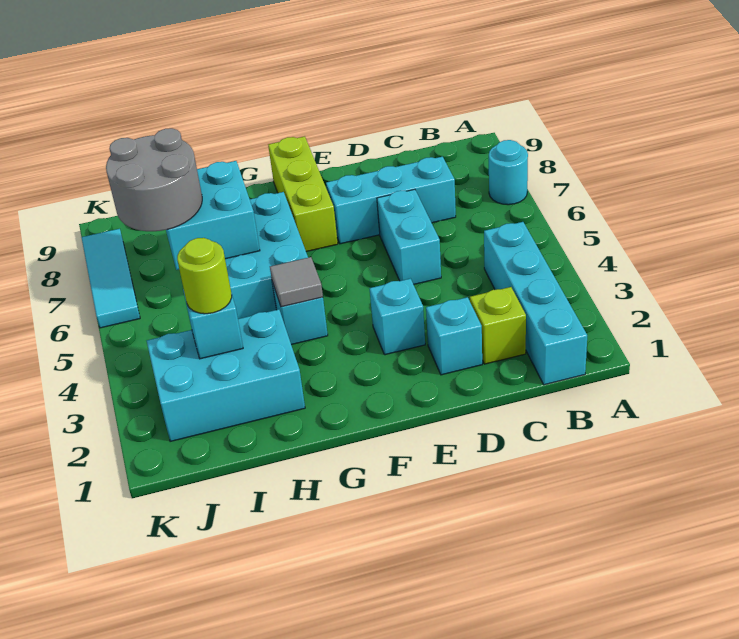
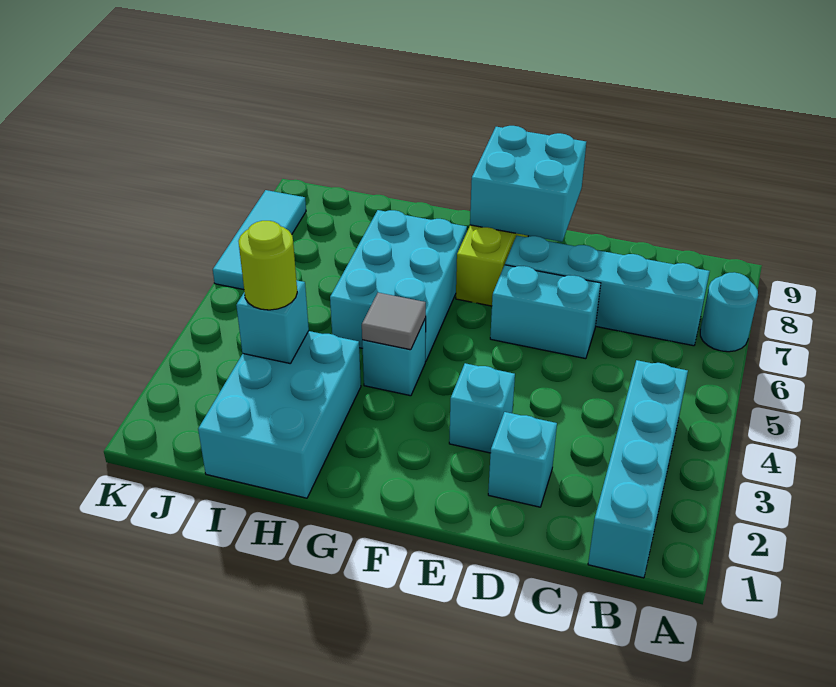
lime brick C2 level 1 -> none
cyan brick C7:E7 level 1 -> cyan brick B7:E7 level 1
cyan brick D5:D6 level 1 -> cyan brick D6:E6 level 1
cyan brick H2:J3 level 1 -> cyan brick H1:I3 level 1
cyan brick H6:I7 level 2 -> cyan brick E8:F9 level 2
grey round brick I6:J7 level 3 -> none

